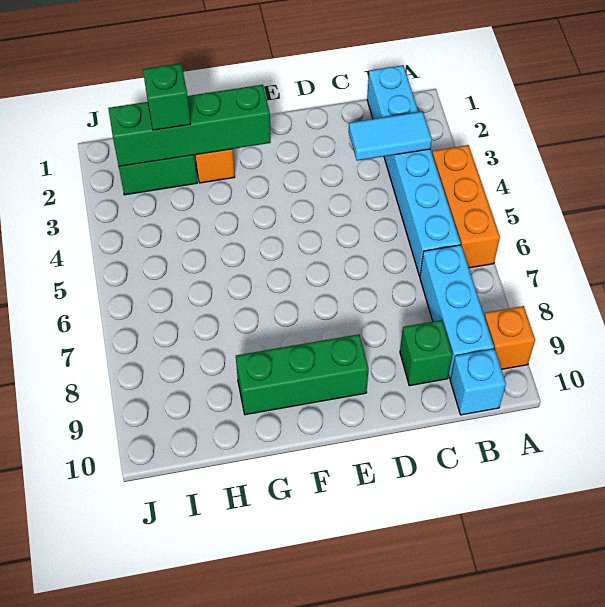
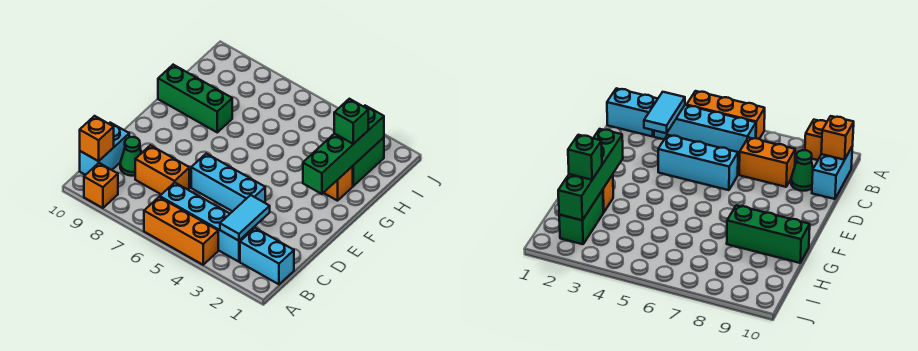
cyan brick B7:B9 level 1 -> cyan brick D4:D6 level 1
cyan brick B10 level 1 -> cyan brick B10:C10 level 1
none -> orange brick B10 level 2
none -> orange brick C7:C8 level 1
green brick C9 level 1 -> green cone C9 level 1
green brick E9:G9 level 1 -> green brick G8:G10 level 1

